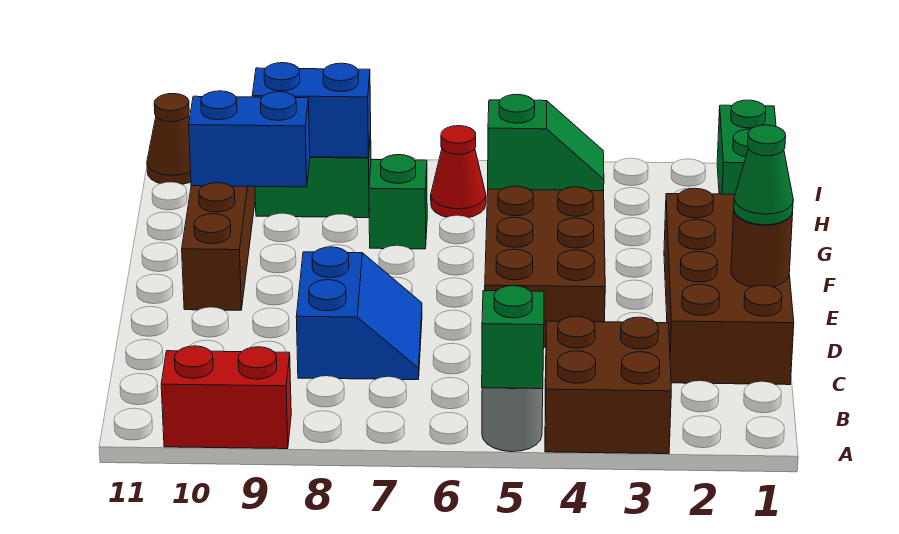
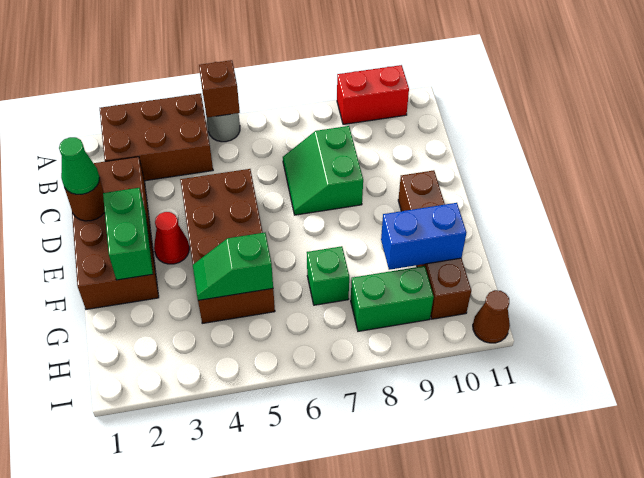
brown brick A3:B4 level 1 -> brown brick A2:B4 level 1
green brick A5 level 2 -> brown brick A5 level 2
blue slope C7:D8 level 1 top 8 -> green slope C7:D8 level 1 top 8
green brick H1:I1 level 1 -> green brick E2:F2 level 2
red cone H6 level 1 -> red cone E3 level 1
blue brick H8:H9 level 2 -> none

